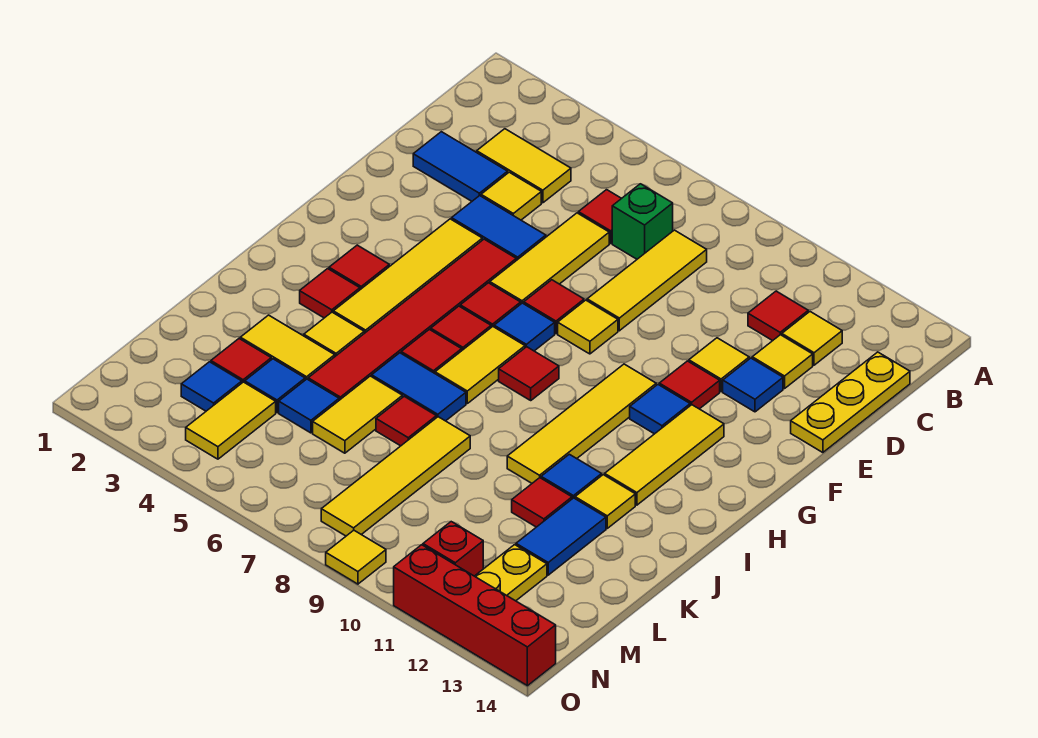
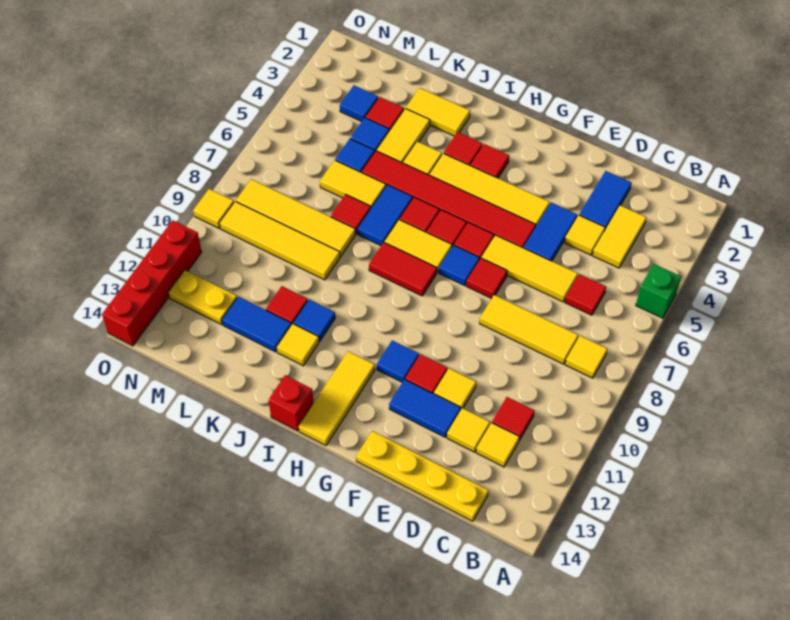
green brick C7 level 1 -> green brick A5 level 1
yellow plate C14:E14 level 1 -> yellow plate C14:F14 level 1
blue tile E12 level 1 -> blue tile E12:F12 level 1
yellow tile F8 level 1 -> yellow tile B8 level 1
yellow tile G10:J10 level 1 -> yellow tile K9:N9 level 1
yellow tile G12:I12 level 1 -> yellow tile H12:H14 level 1
red tile H8 level 1 -> red tile H8:I8 level 1
yellow tile M4:N4 level 1 -> yellow tile J2:K2 level 1
red brick N11 level 1 -> red brick I14 level 1

